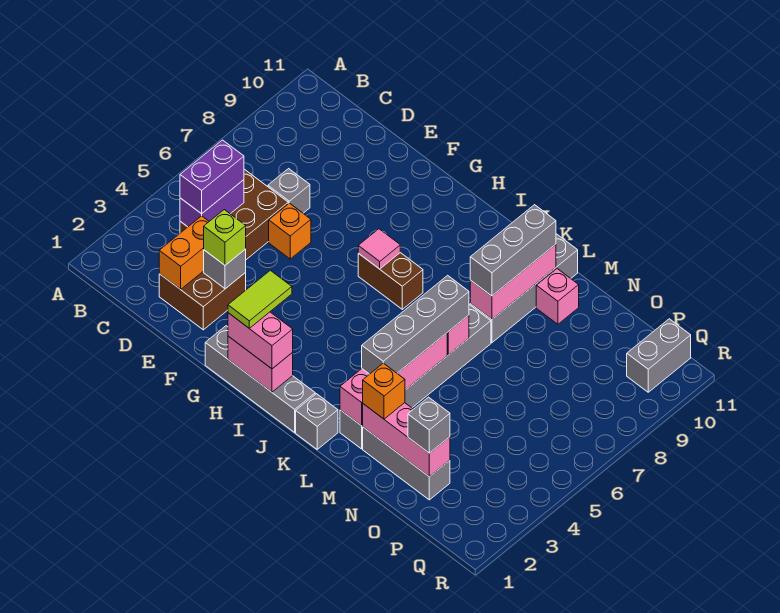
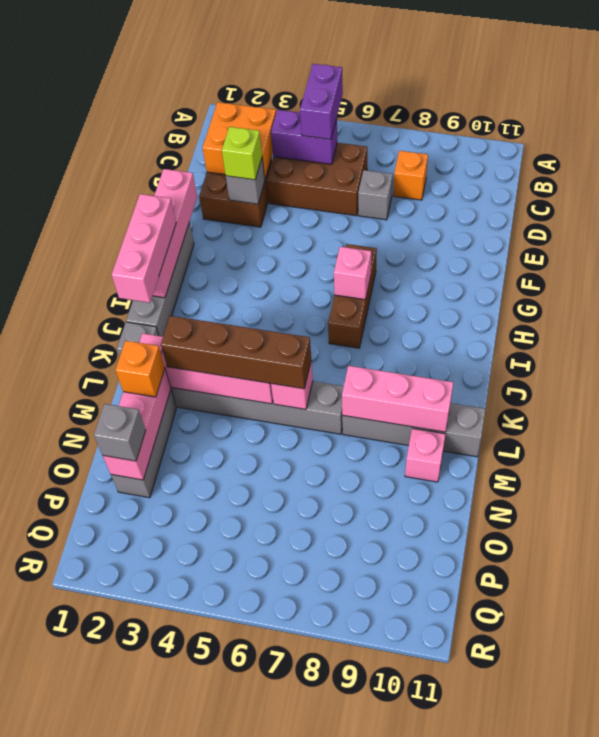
purple brick C4:C5 level 3 -> purple brick B5:C5 level 3
orange brick D2:D3 level 2 -> orange brick C2:D3 level 2
orange brick E6 level 1 -> orange brick C8 level 1
pink brick H1:I1 level 2 -> pink brick F1:I1 level 2
pink brick H1:I1 level 3 -> pink brick H1:J1 level 3
lime tile H1:H2 level 4 -> none
brown brick H7:I7 level 1 -> brown brick G7:I7 level 1
pink tile H7 level 2 -> pink brick H7 level 2
grey brick L3:L6 level 3 -> brown brick L3:L6 level 3
grey brick L8:L10 level 3 -> none
grey brick Q10:Q11 level 1 -> none

